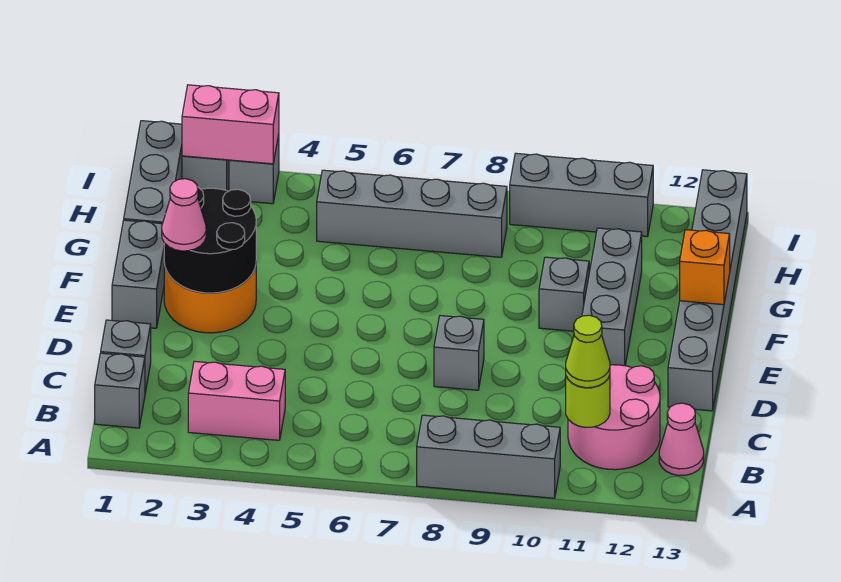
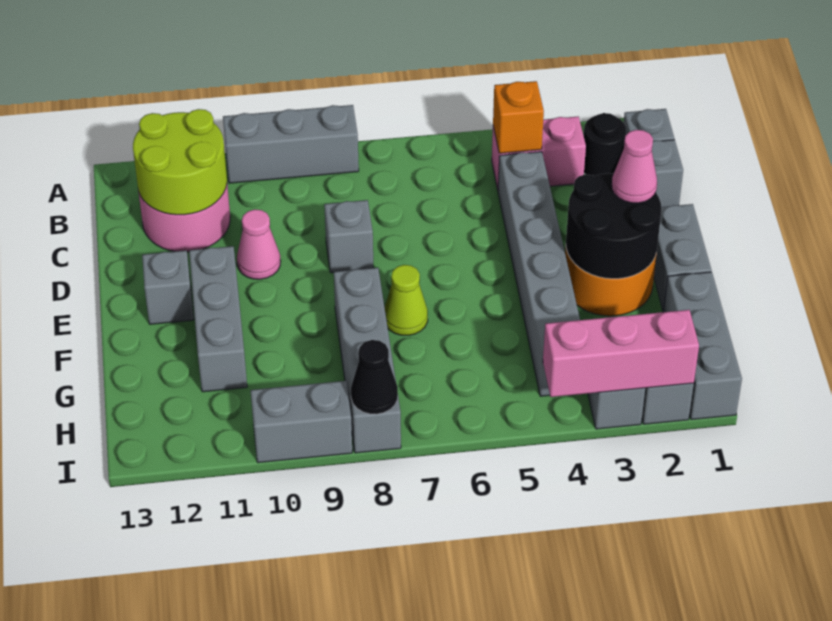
none -> black round brick B2 level 1
lime round brick B11 level 2 -> lime round brick B11:C12 level 2
lime cone B11 level 3 -> lime cone F7 level 1
pink cone B13 level 1 -> pink cone D10 level 1
grey brick D13:I13 level 1 -> grey brick C4:H4 level 1
grey brick F10 level 1 -> grey brick E12 level 1
orange brick F13 level 2 -> orange brick B4 level 2
grey brick H5:H8 level 1 -> grey brick F8:I8 level 1
pink brick I2:I3 level 2 -> pink brick I2:I4 level 2
none -> black cone I8 level 2
grey brick I9:I11 level 1 -> grey brick I9:I10 level 1

